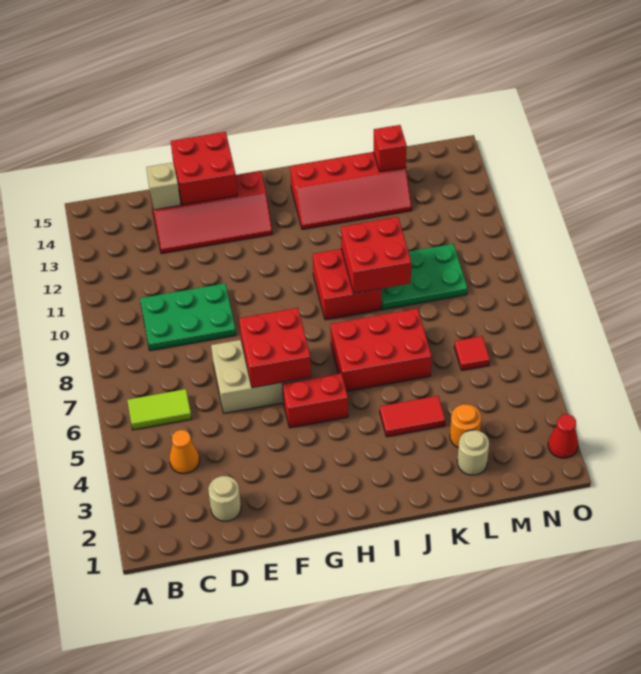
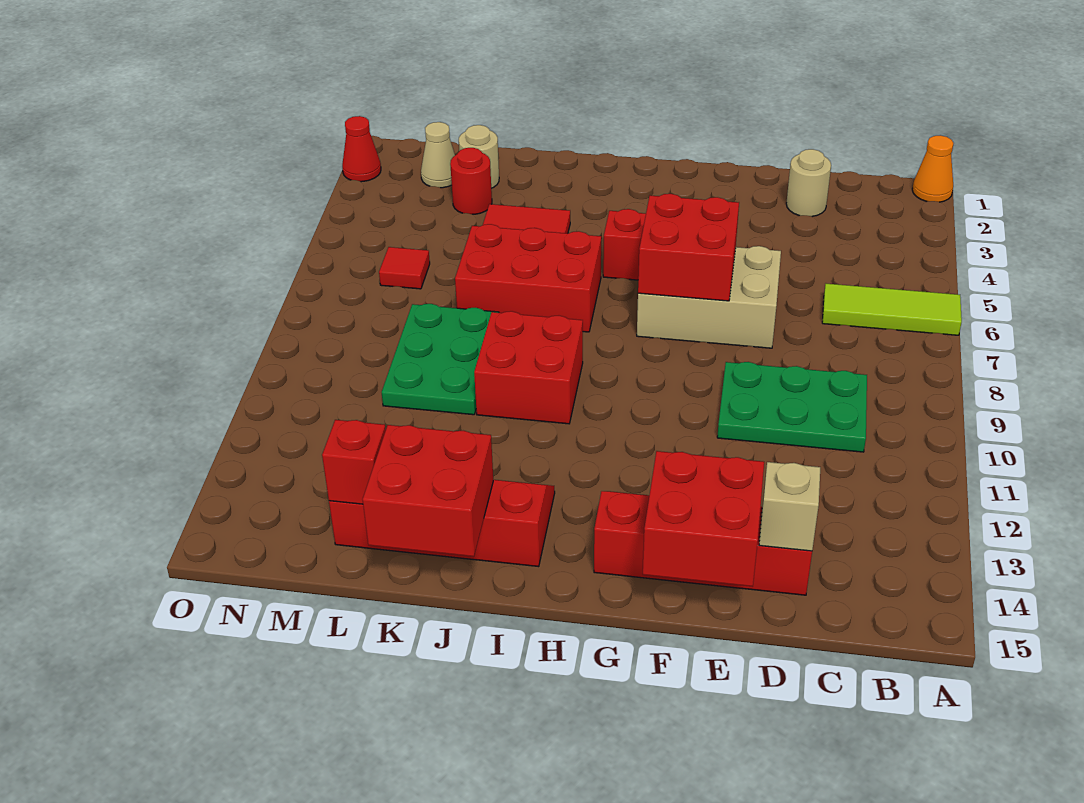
lime tile B6:C6 level 1 -> lime tile A6:C6 level 1
orange cone C4 level 1 -> orange cone A1 level 1
red brick J9:K10 level 2 -> red brick J14:K15 level 2
green plate K9:M10 level 1 -> green plate K8:L10 level 1
orange round brick L3 level 1 -> red round brick L3 level 1
none -> tan cone M2 level 1

